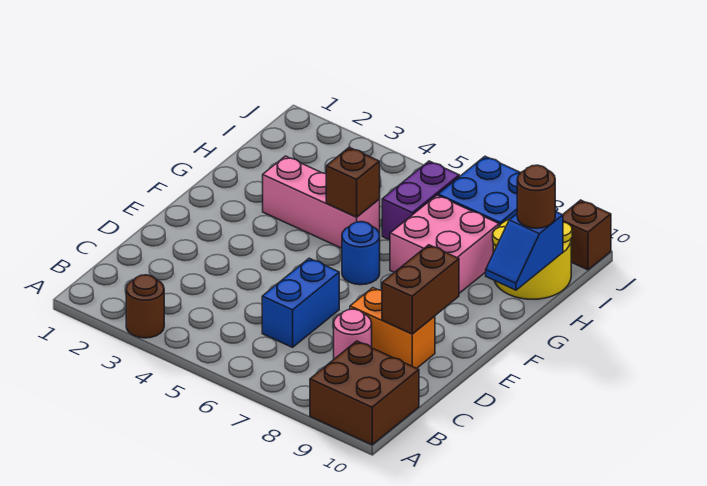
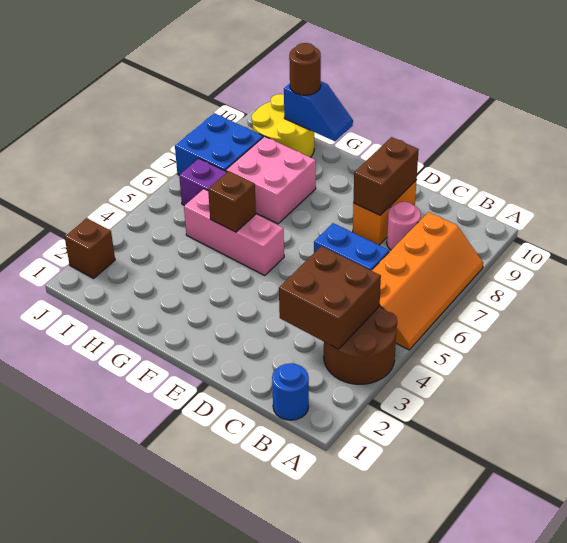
brown round brick A3 level 1 -> brown round brick A3:B4 level 1
none -> orange slope A5:B8 level 1 top B
brown brick A9:B10 level 1 -> brown brick B3:C4 level 2
brown brick D9:E9 level 2 -> brown brick D8:D9 level 2
blue round brick F6 level 1 -> blue round brick B1 level 1
pink brick G3:G5 level 1 -> pink brick F5:H5 level 1
brown brick J10 level 1 -> brown brick J2 level 1

